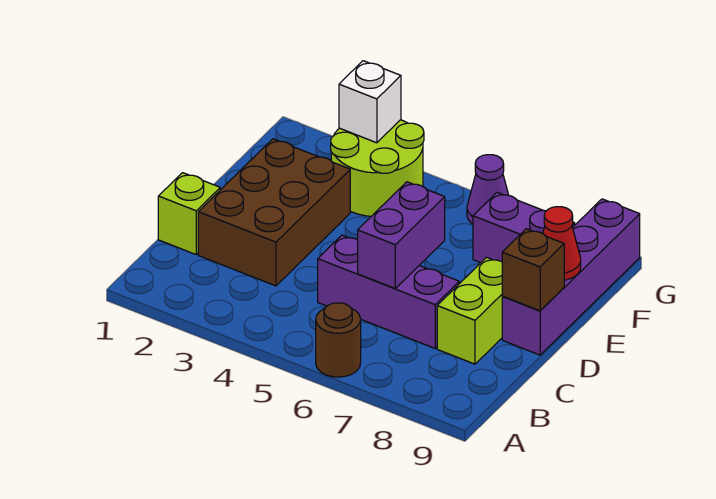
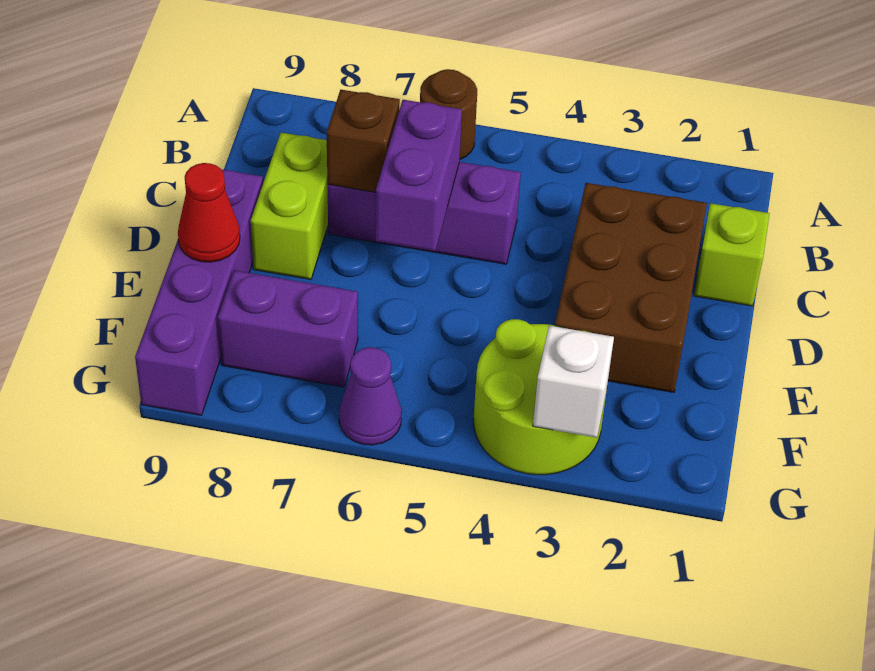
brown brick D9 level 2 -> brown brick C7 level 2

